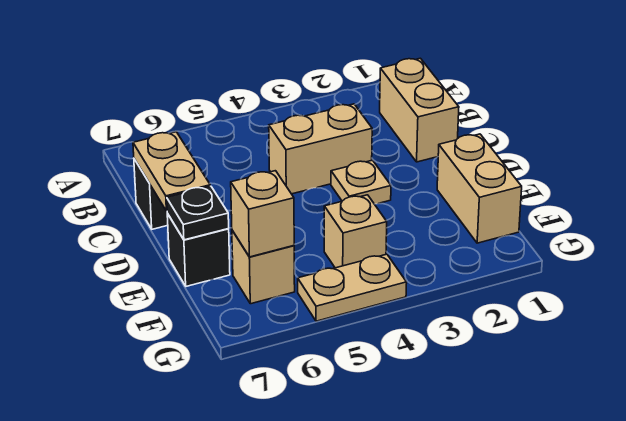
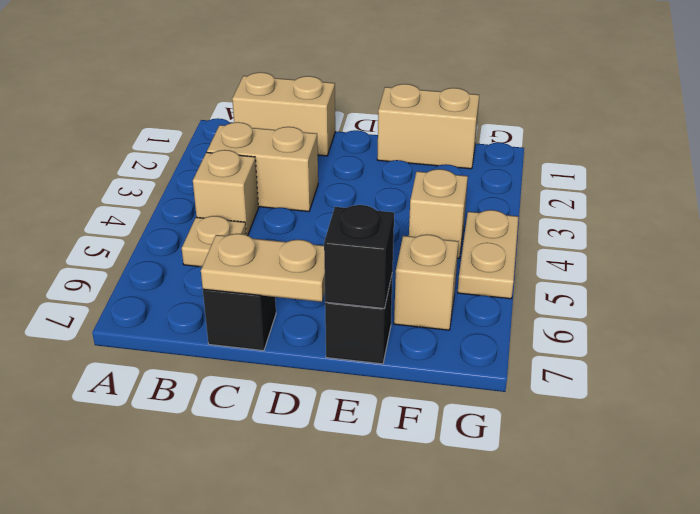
tan brick C3:C4 level 1 -> tan brick B3:C3 level 1
tan plate D3 level 1 -> tan plate B5 level 1
black plate E7 level 2 -> black brick E7 level 2
tan brick F6 level 2 -> tan brick B4 level 1

